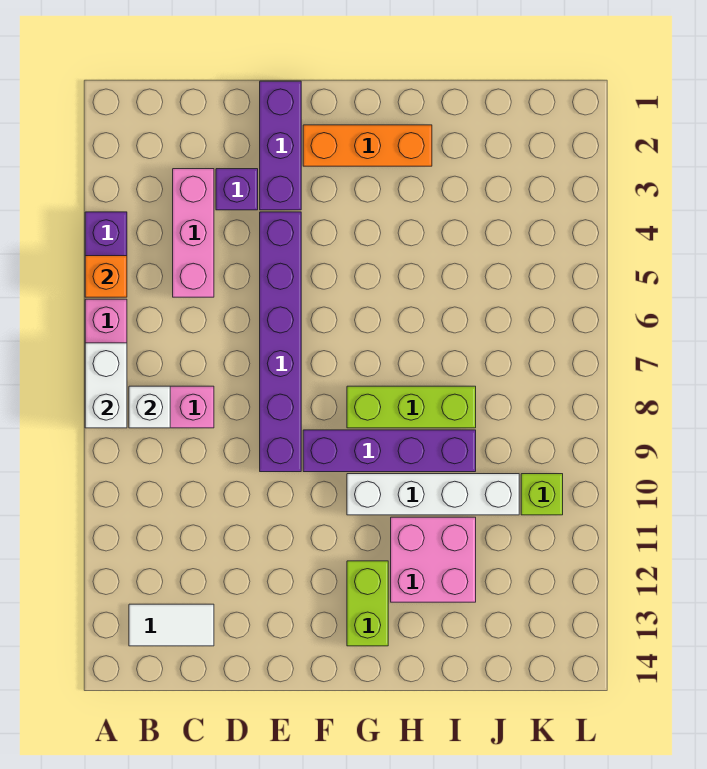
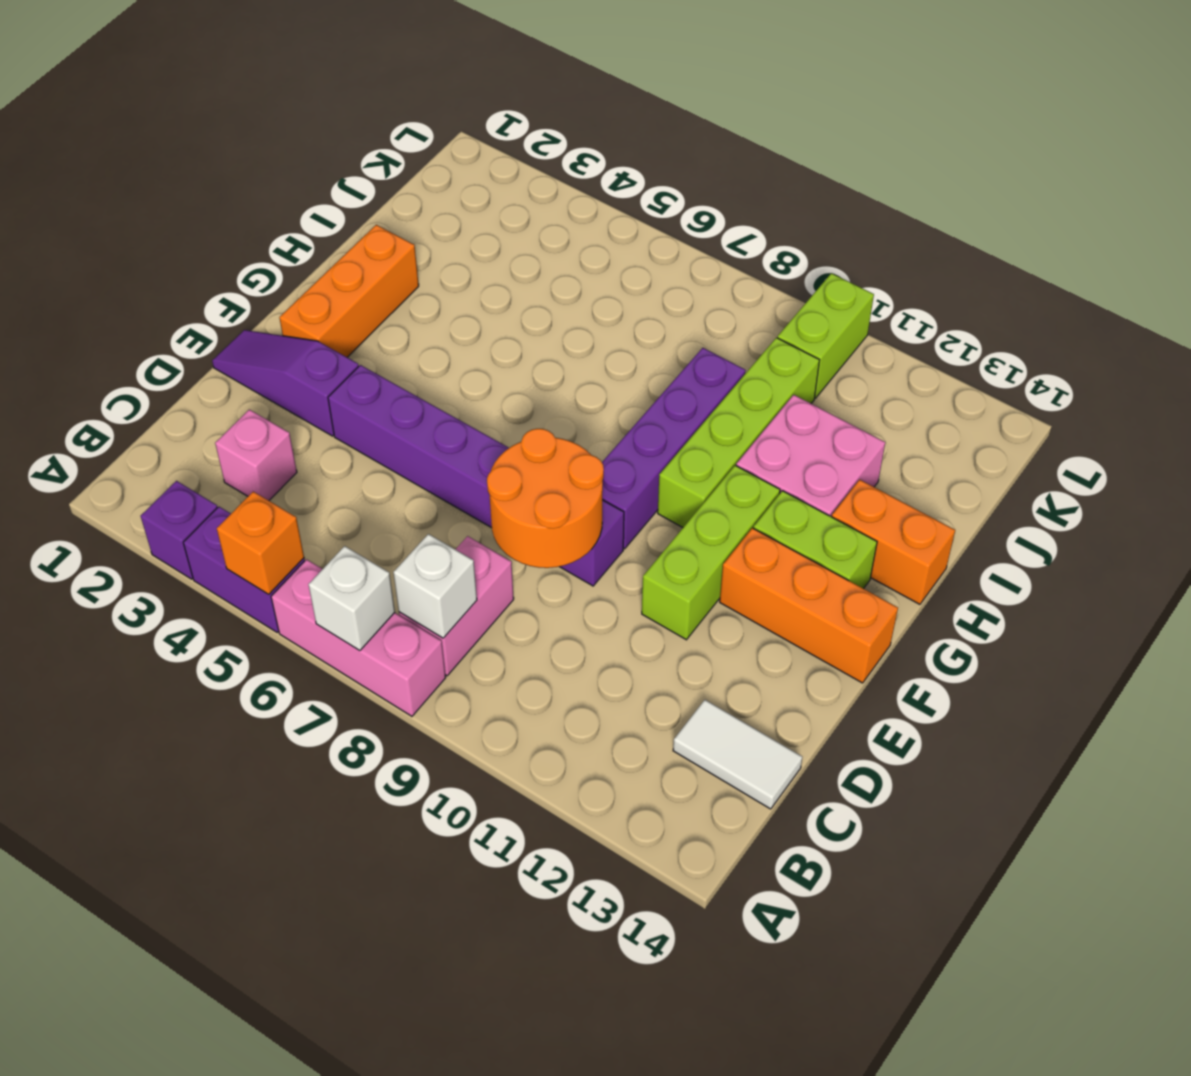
white brick A7:A8 level 2 -> white brick A7 level 2
white tile B13:C13 level 1 -> white tile C13:C14 level 1
pink brick C3:C5 level 1 -> pink brick C3 level 1
purple brick D3 level 1 -> purple brick A3 level 1
none -> orange round brick D8:E9 level 2
purple brick E1:E3 level 1 -> purple slope E1:E3 level 1 top 3
none -> orange brick F12:F14 level 1
lime brick G8:I8 level 1 -> lime brick E11:G11 level 1
white brick G10:J10 level 1 -> lime brick G10:J10 level 1
none -> orange brick H13:H14 level 1
lime brick K10 level 1 -> lime brick K10:L10 level 1

